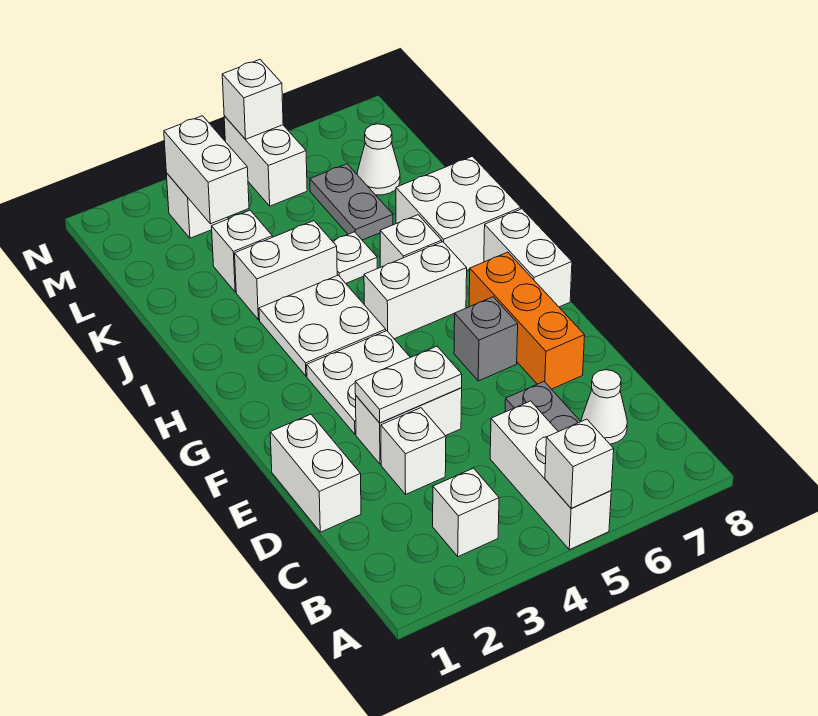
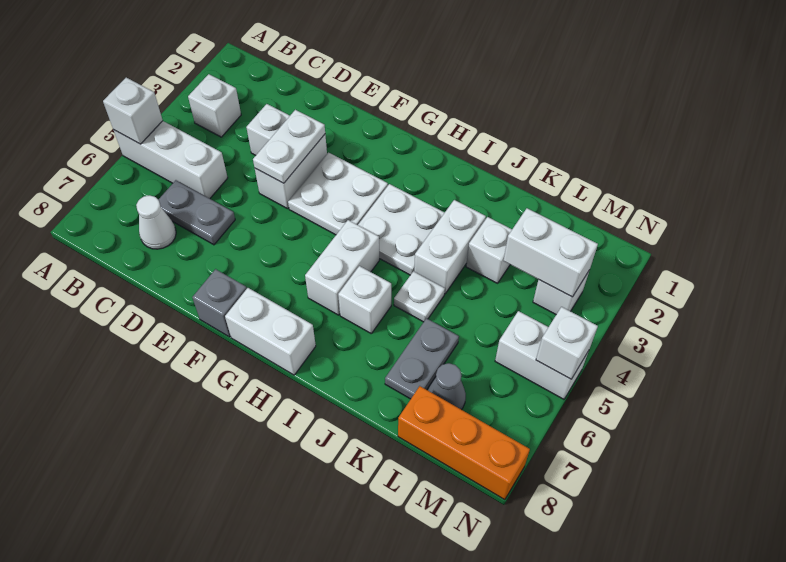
white brick D1:E1 level 1 -> none
orange brick E7:G7 level 1 -> orange brick L8:N8 level 1
grey brick F6 level 1 -> grey brick F8 level 1
white brick I7:J8 level 1 -> none
grey plate K6:L6 level 1 -> grey plate K6:K7 level 1
white cone L7 level 1 -> grey cone L7 level 1

